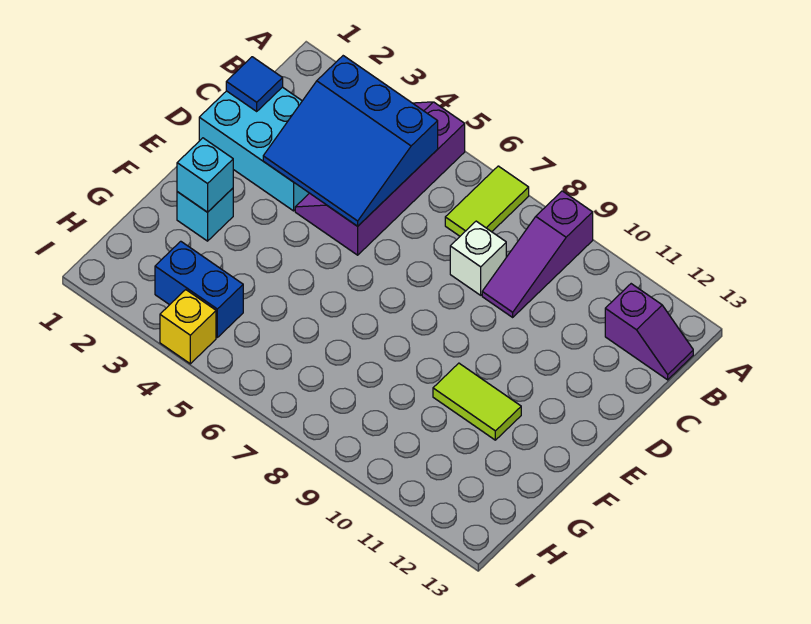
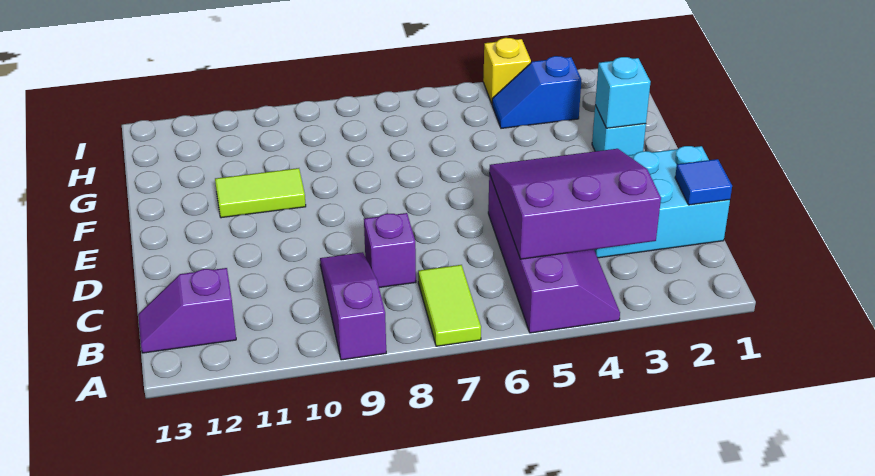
blue slope B3:D5 level 2 top B -> purple slope B3:D5 level 2 top B
white brick C8 level 1 -> purple brick C8 level 1
blue brick H3:H4 level 1 -> blue slope H3:H4 level 1 top 3

